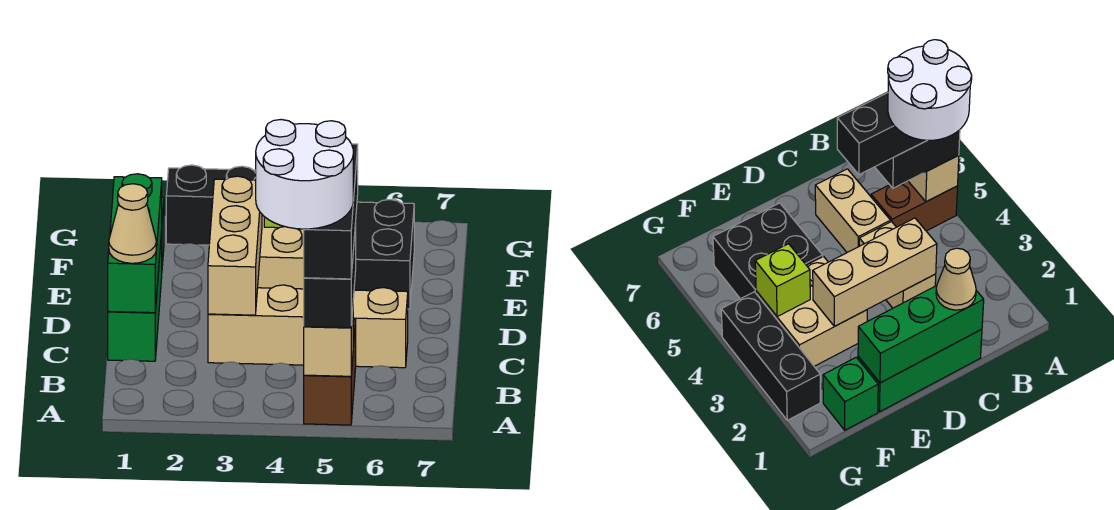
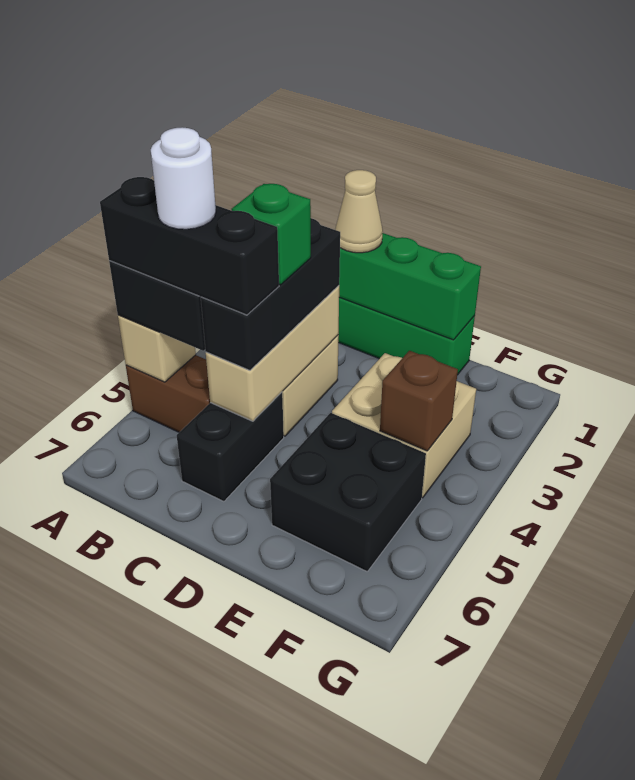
white round brick A4:B5 level 5 -> white round brick B5 level 5
tan brick C3:E3 level 2 -> tan brick C3:C5 level 2
tan brick C5:C6 level 1 -> black brick C5:C6 level 1
green brick F1 level 1 -> green brick C4 level 4
lime brick F4 level 2 -> brown brick F4 level 2
black brick G2:G4 level 1 -> black brick C3:C5 level 3

